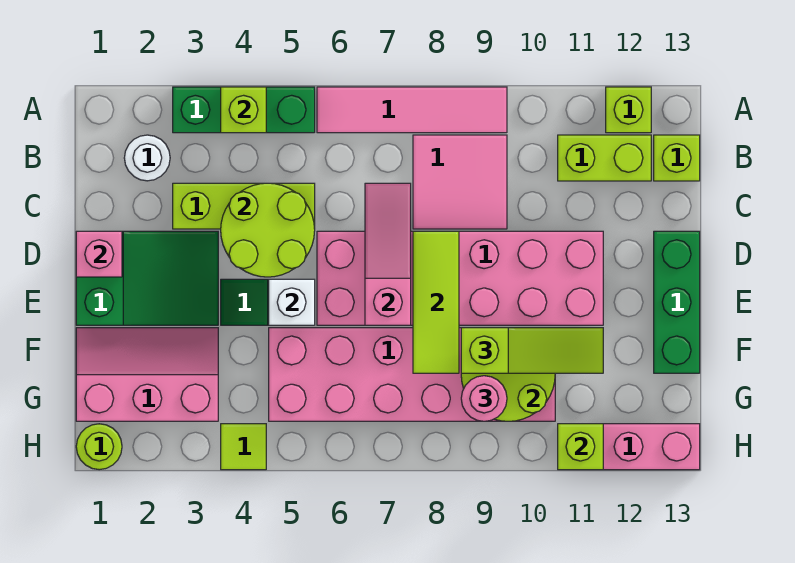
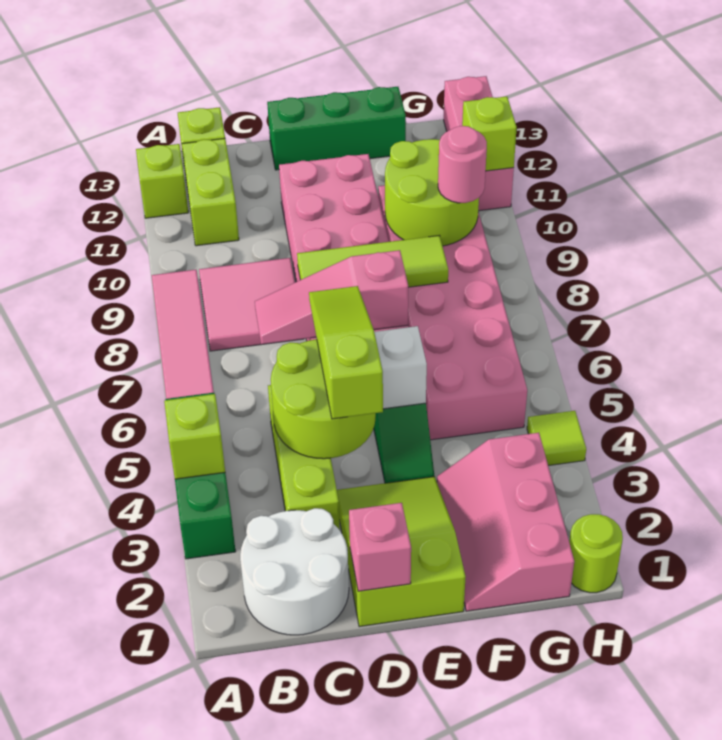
white round brick B2 level 1 -> white round brick B1:C2 level 1
green slope D1:E3 level 1 top 1 -> lime slope D1:E3 level 1 top 1
lime slope F9:F11 level 3 top 9 -> lime slope D4:D6 level 3 top 4

